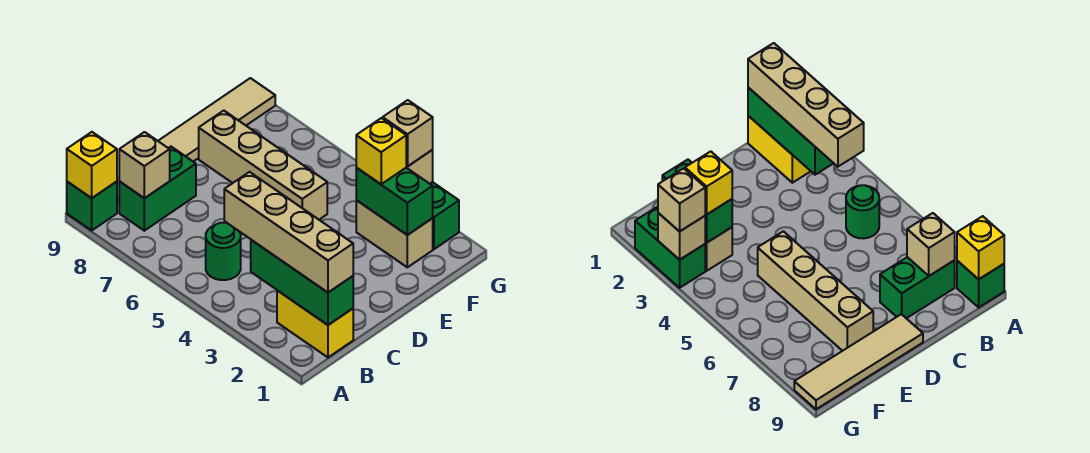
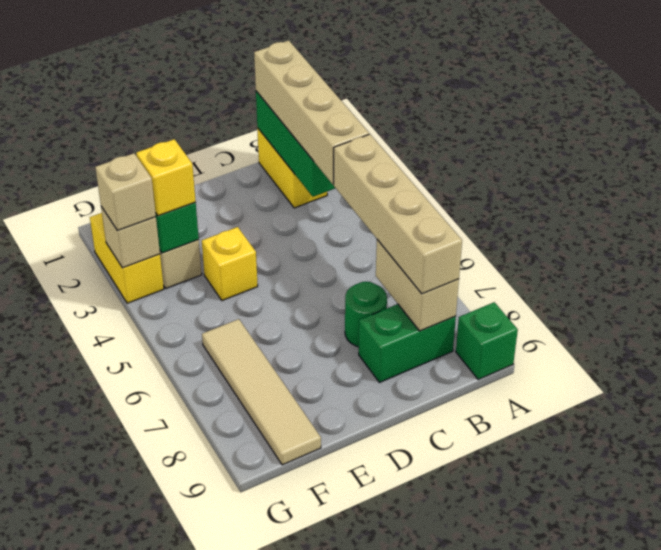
yellow brick A9 level 2 -> yellow brick E4 level 1
green round brick B5 level 1 -> green round brick C7 level 1
tan brick B8 level 2 -> tan brick B7:B8 level 2
tan tile D9:G9 level 1 -> tan tile F6:F9 level 1
tan brick E5:E8 level 1 -> tan brick B5:B8 level 3
green brick G2:G3 level 1 -> yellow brick G2:G3 level 1

